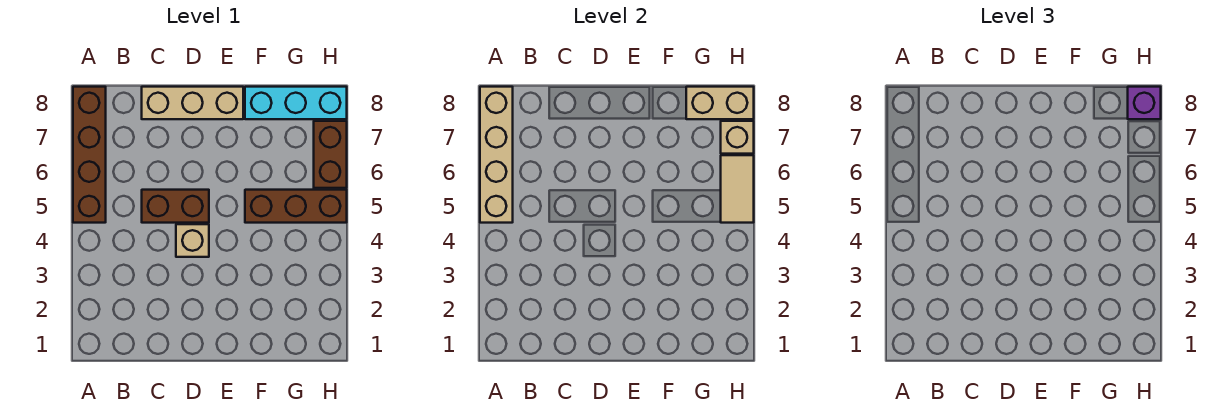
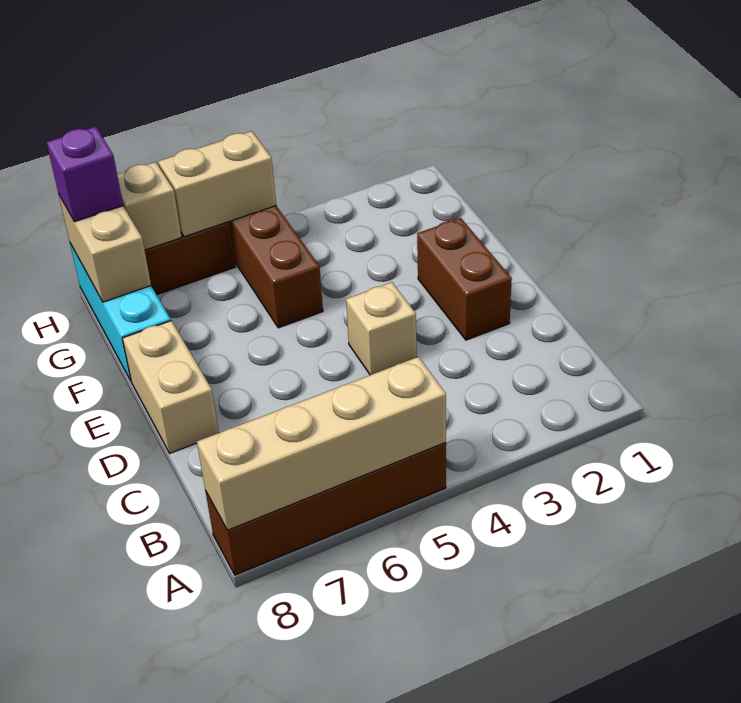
brown brick C5:D5 level 1 -> brown brick D2:E2 level 1
tan brick C8:E8 level 1 -> tan brick D8:E8 level 1
tan tile H5:H6 level 2 -> tan brick H5:H6 level 2

